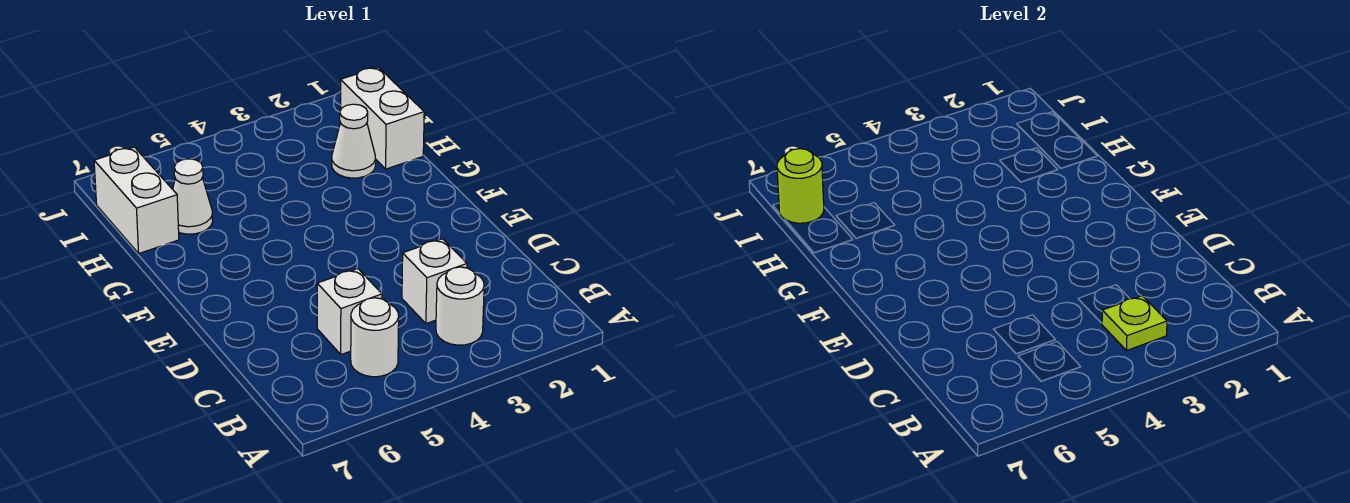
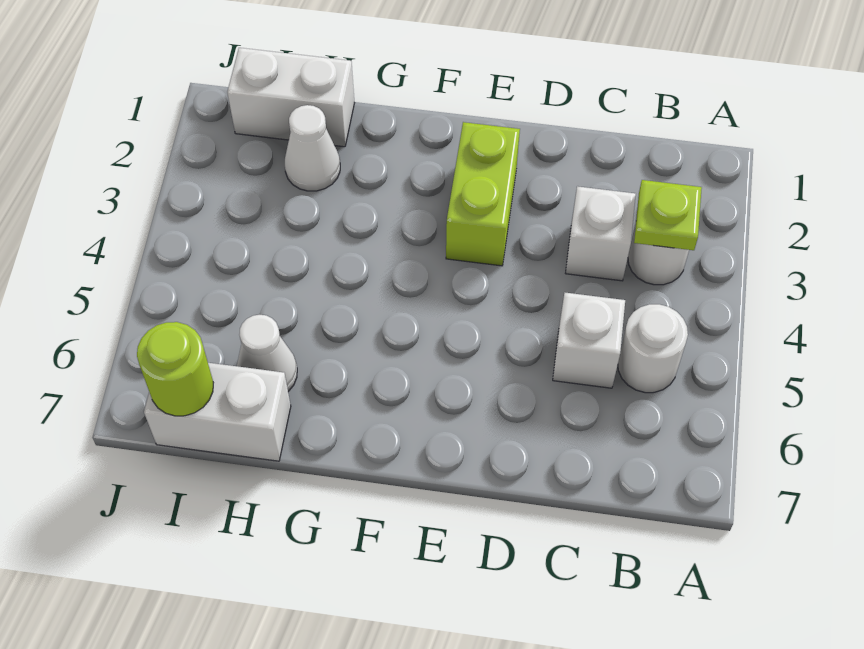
none -> lime brick E2:E3 level 1

